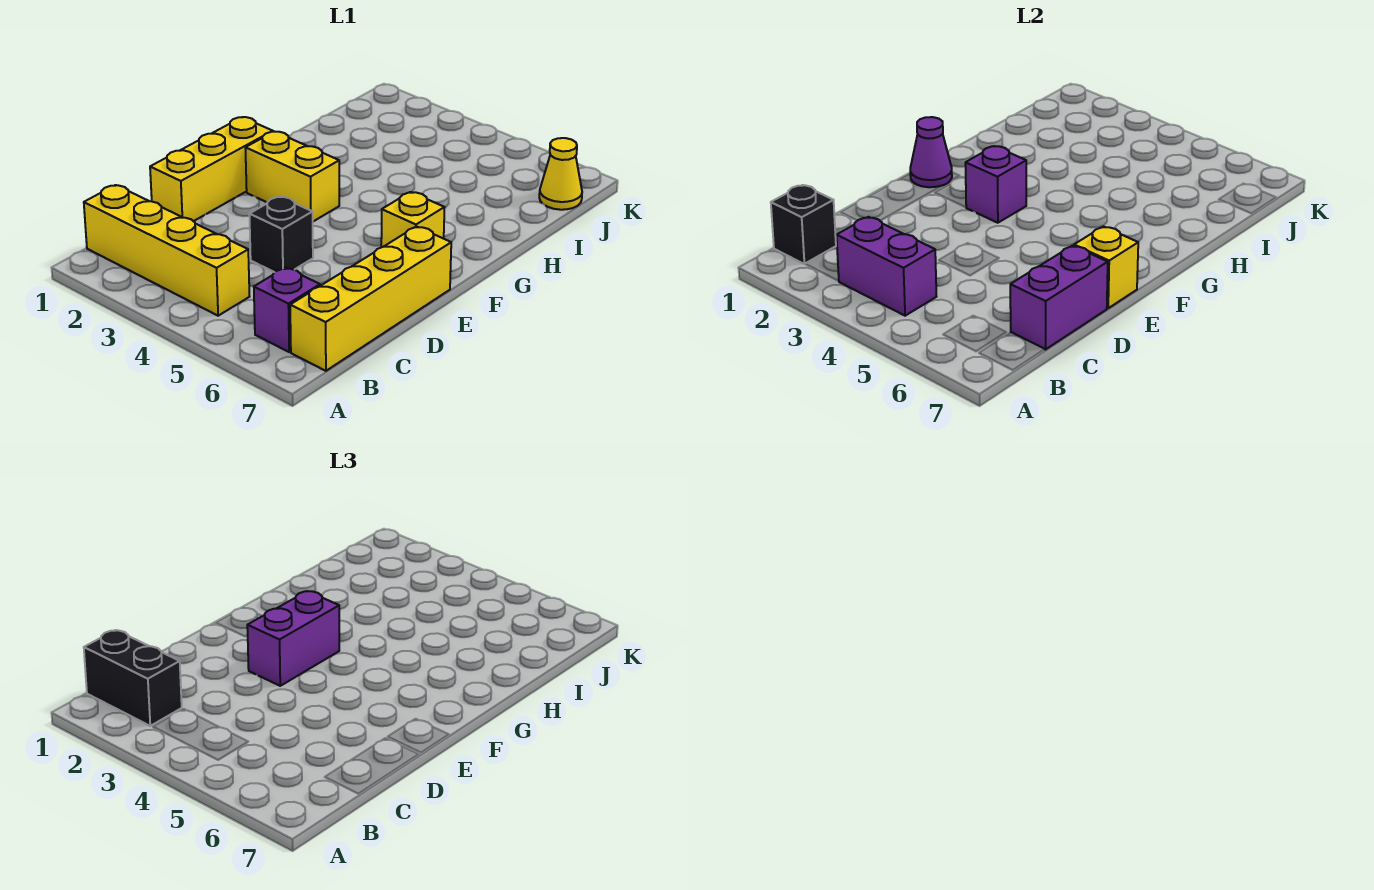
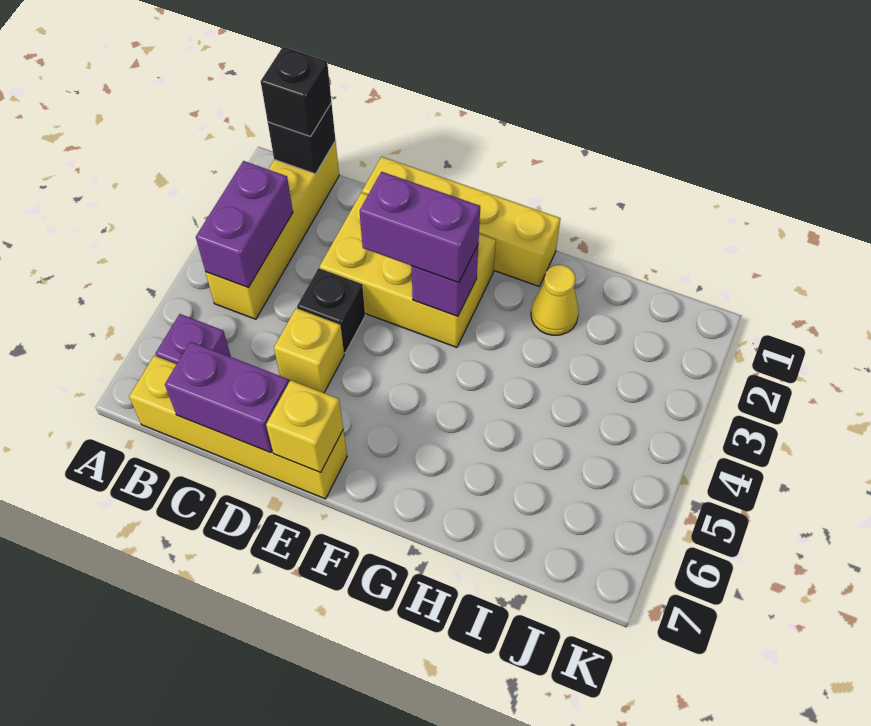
black brick B1:B2 level 3 -> black brick B1 level 3
yellow brick D1:F1 level 1 -> yellow brick D1:G1 level 1
purple cone F1 level 2 -> none
yellow brick F2:F3 level 1 -> yellow brick D2:F3 level 1
yellow brick F6 level 1 -> yellow brick D5 level 1
yellow cone J7 level 1 -> yellow cone H2 level 1

